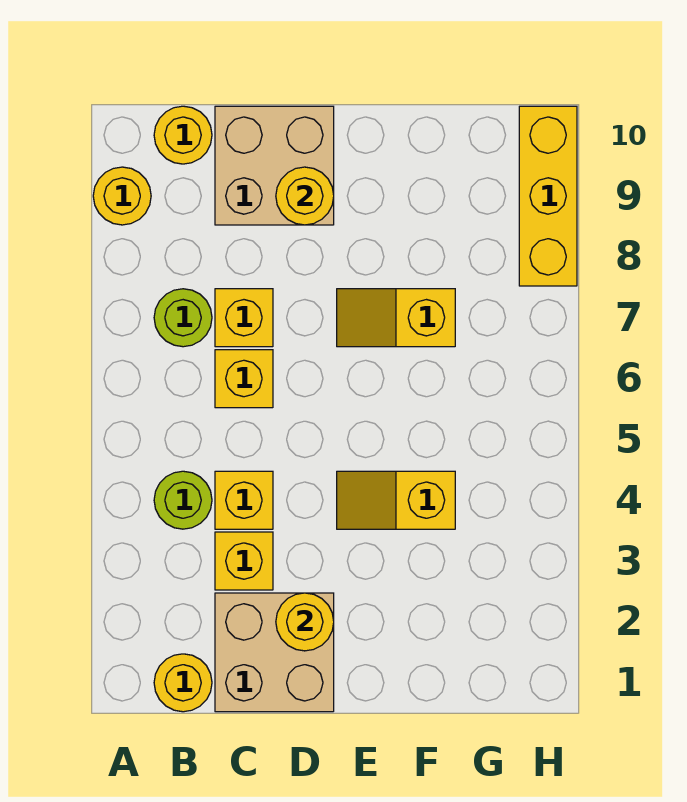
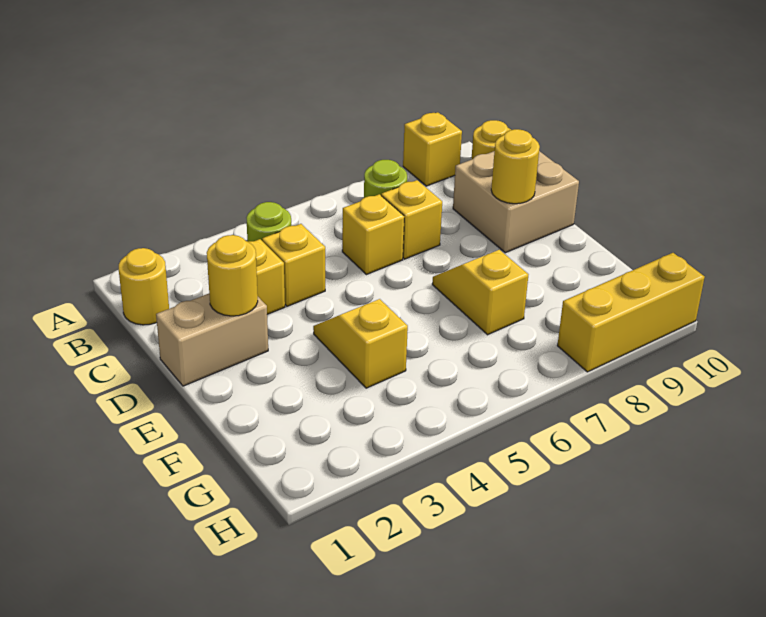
yellow round brick A9 level 1 -> yellow brick A9 level 1
tan brick C1:D2 level 1 -> tan brick D1:D2 level 1

